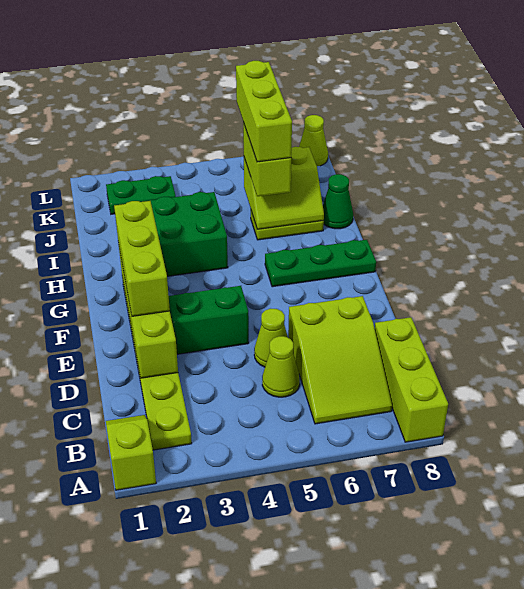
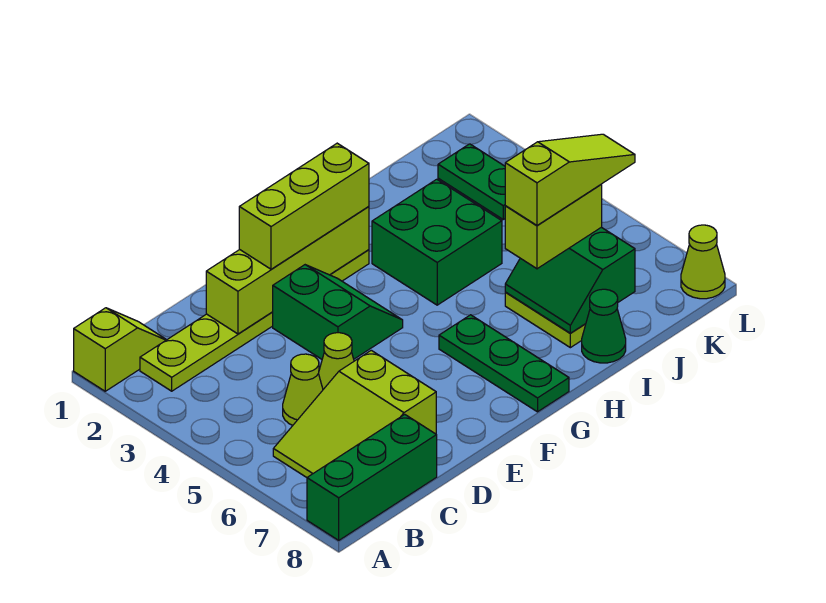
lime brick A8:C8 level 1 -> green brick A8:C8 level 1
lime slope I6:J7 level 2 top J -> green slope I6:J7 level 2 top J
lime brick I6:K6 level 4 -> lime slope I6:K6 level 4 top I

